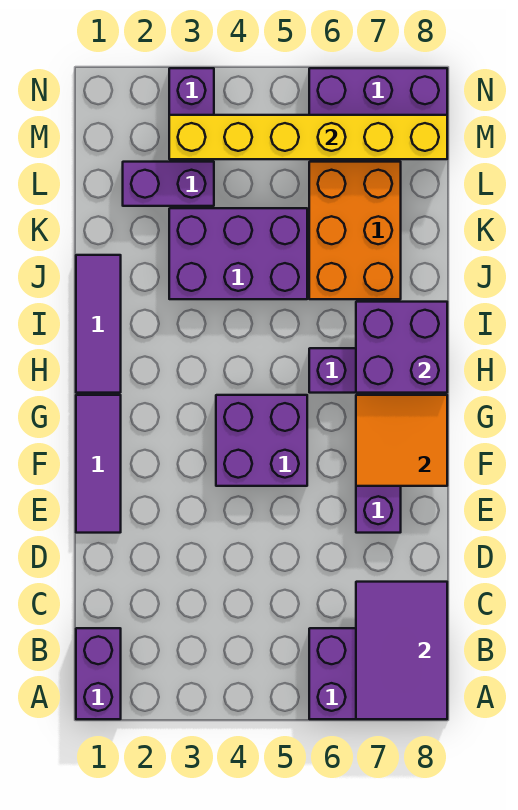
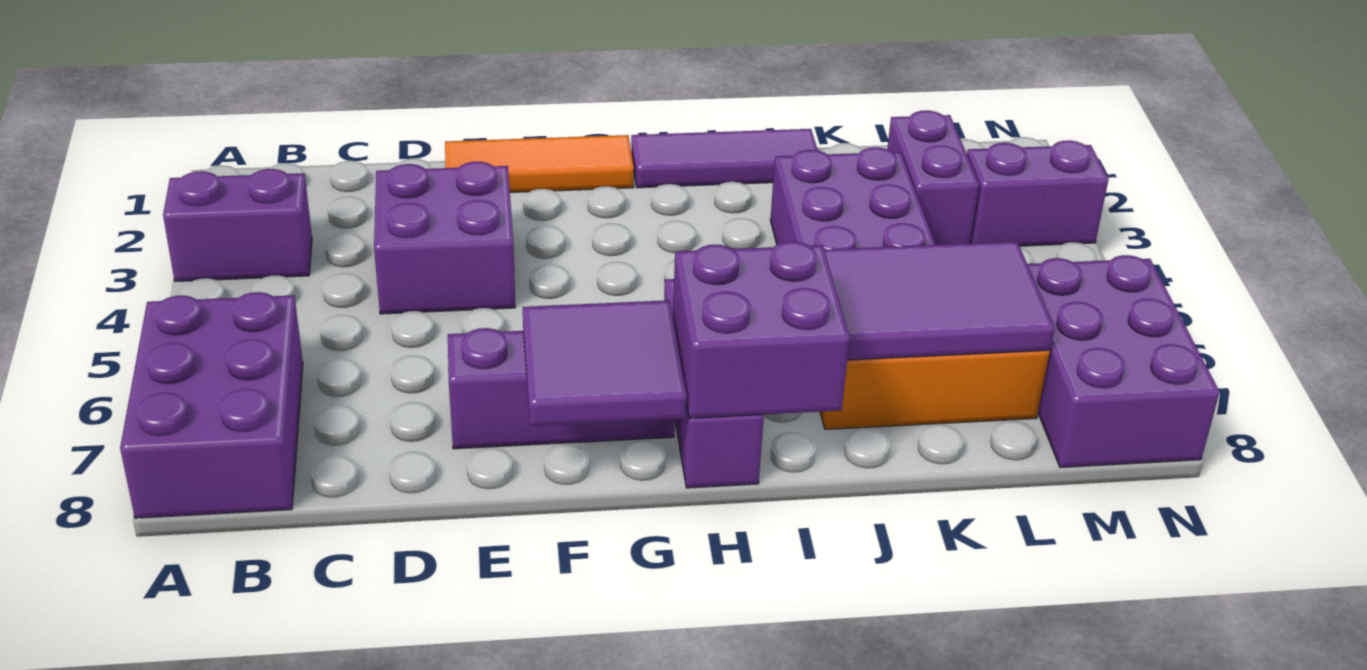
purple brick A1:B1 level 1 -> purple brick A3:B3 level 1
purple tile A7:C8 level 2 -> purple tile J6:L7 level 2
purple tile E1:G1 level 1 -> orange tile E1:G1 level 1
purple brick F4:G5 level 1 -> purple brick D3:E4 level 1
orange tile F7:G8 level 2 -> purple tile F7:G8 level 2
yellow brick M3:M8 level 2 -> none

